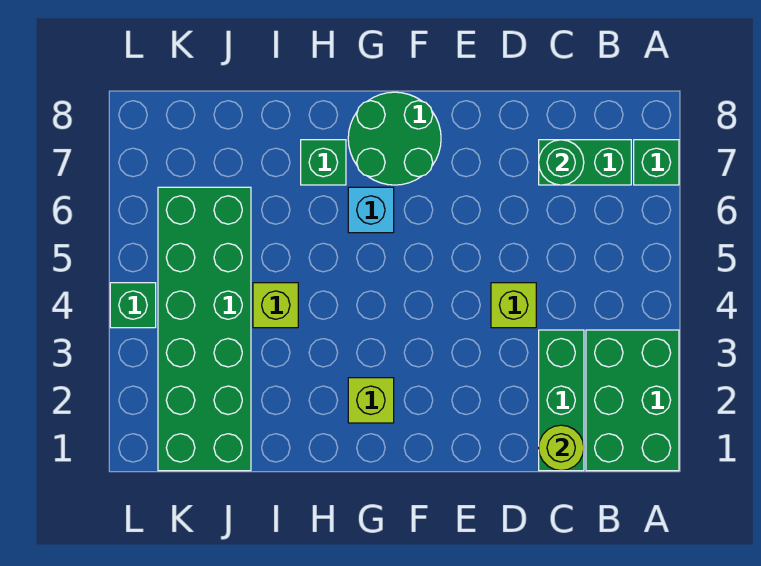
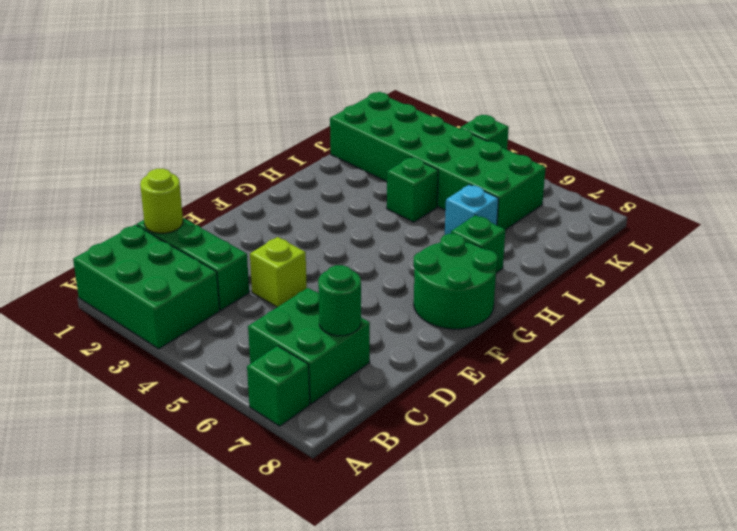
green brick B7:C7 level 1 -> green brick B6:C7 level 1
lime brick G2 level 1 -> none
cyan brick G6 level 1 -> cyan brick I6 level 1
lime brick I4 level 1 -> green brick I4 level 1

